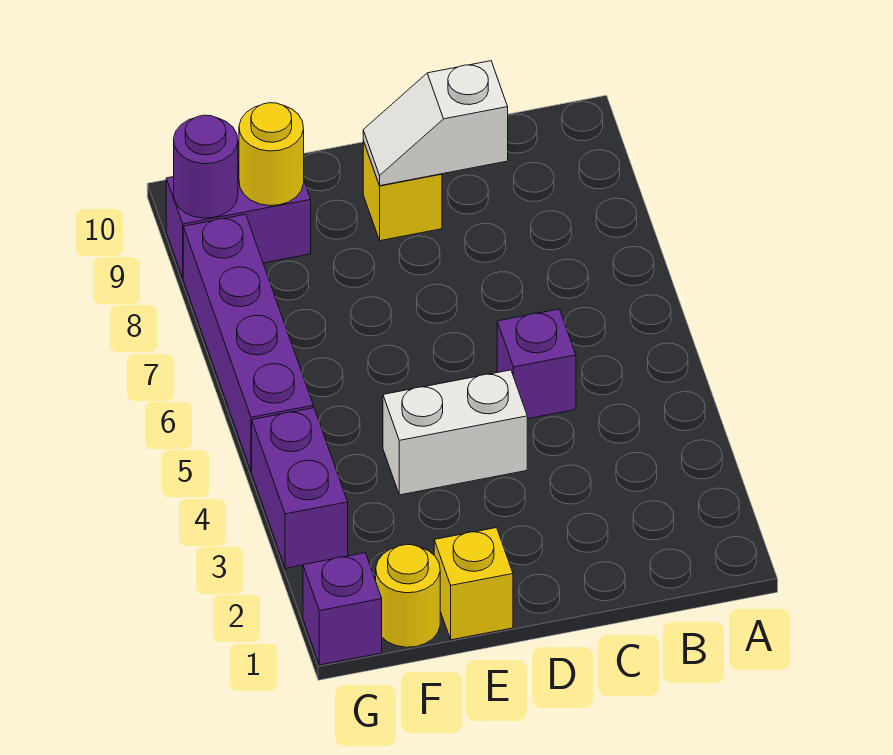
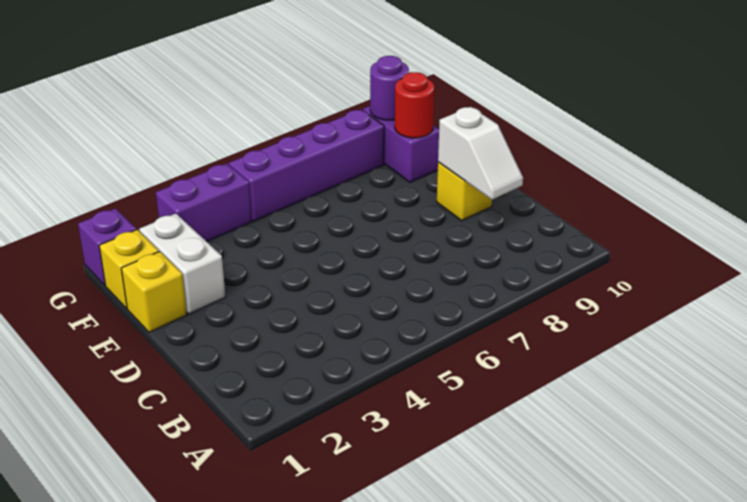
purple brick C5 level 1 -> none
white slope C9:D9 level 2 top C -> white slope C9:D9 level 2 top D
white brick D4:E4 level 1 -> white brick E2:F2 level 1
yellow round brick F1 level 1 -> yellow brick F1 level 1
yellow round brick F9 level 2 -> red round brick F9 level 2

